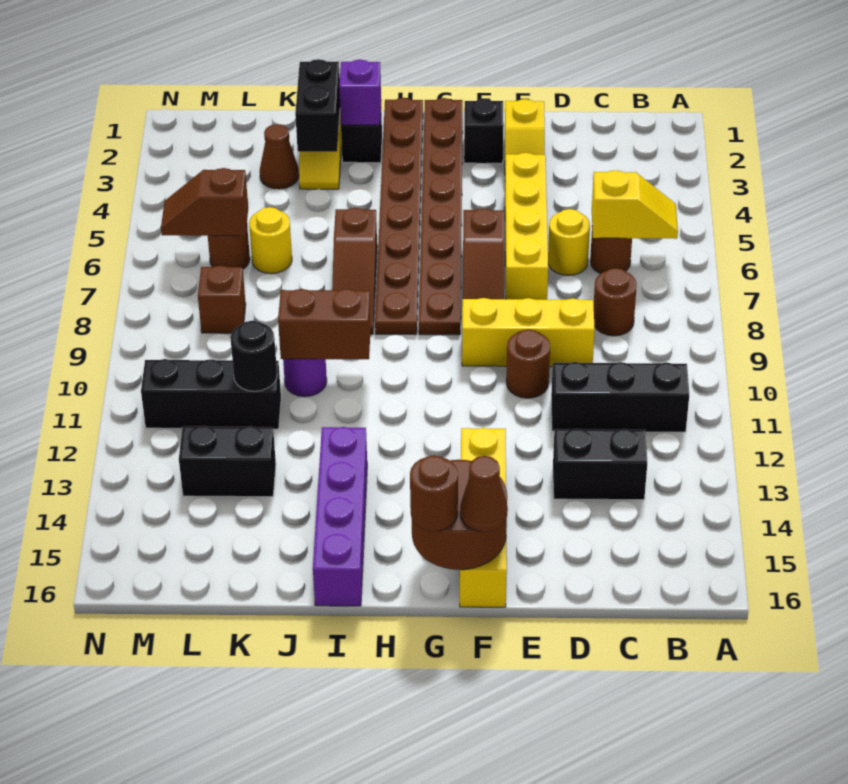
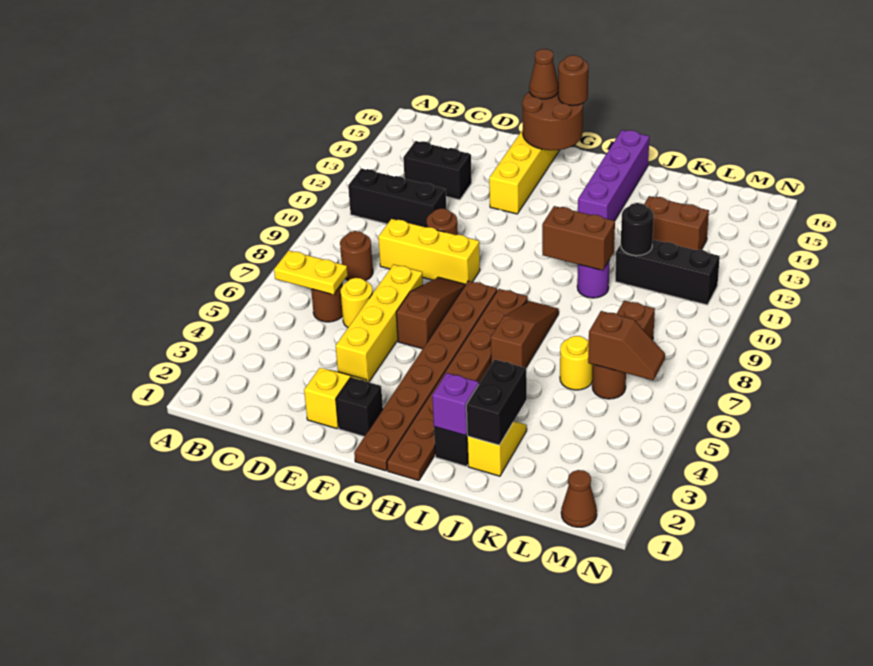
yellow slope B6:C6 level 2 top C -> yellow plate B6:C6 level 2
brown cone K3 level 1 -> brown cone M1 level 1
black brick K13:L13 level 1 -> brown brick K13:L13 level 1

